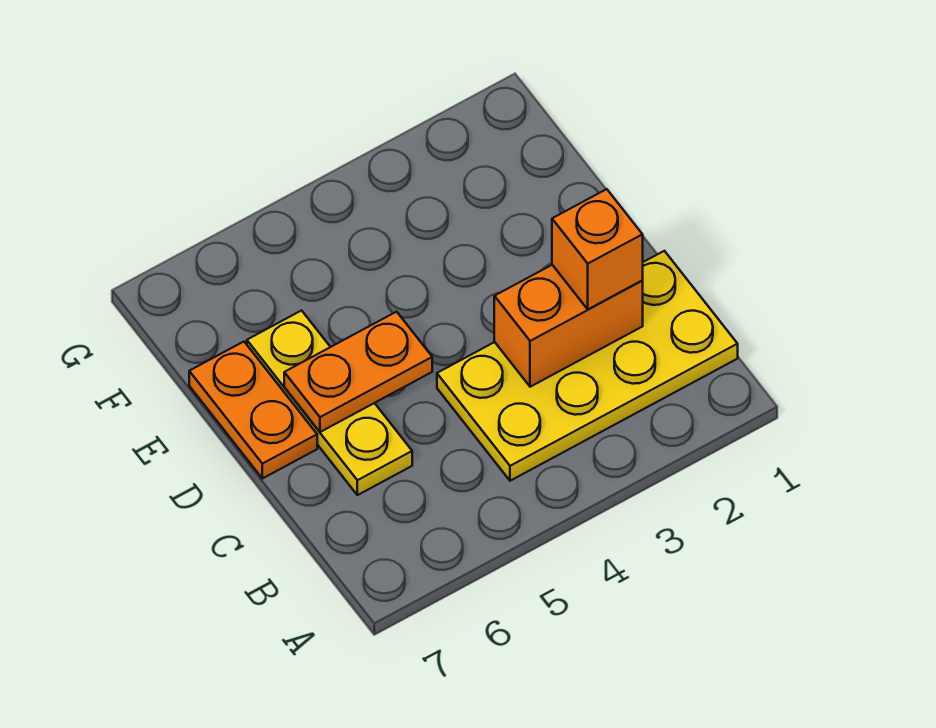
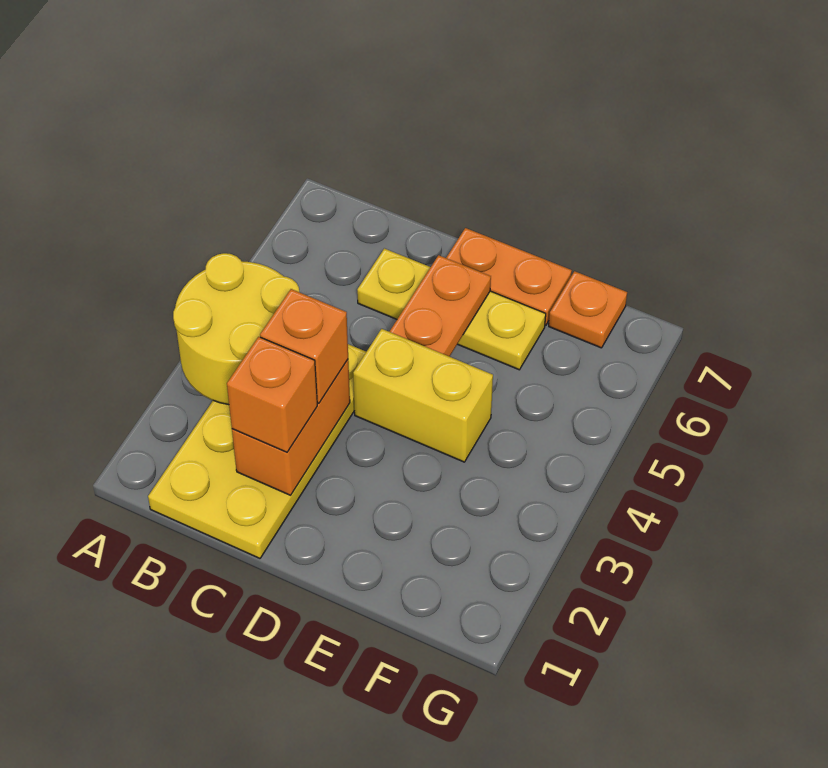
none -> yellow round brick A3:B4 level 2
none -> orange brick C3 level 3
none -> yellow brick D4:E4 level 1
none -> orange plate F7 level 1

